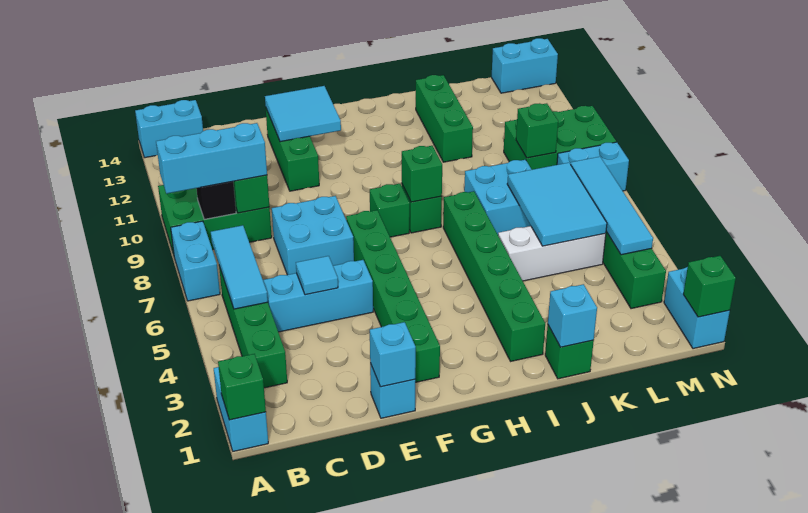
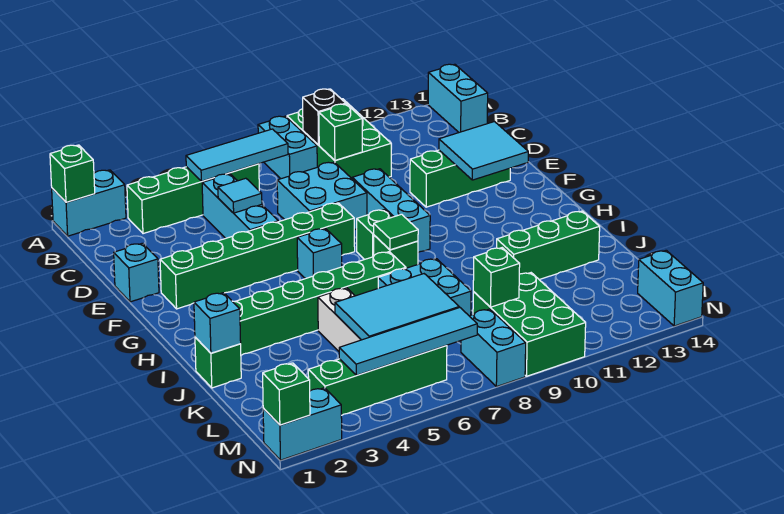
cyan brick A7:A8 level 1 -> cyan brick A8:B8 level 1
cyan brick A9:C9 level 3 -> cyan brick E9:G9 level 1
cyan brick E1 level 2 -> cyan brick G6 level 1
green brick H8 level 2 -> green tile H8 level 2

